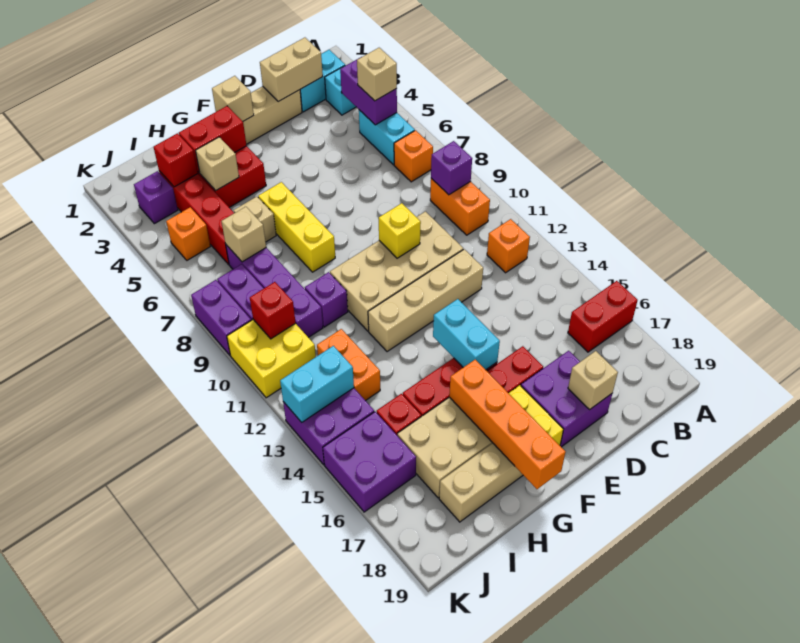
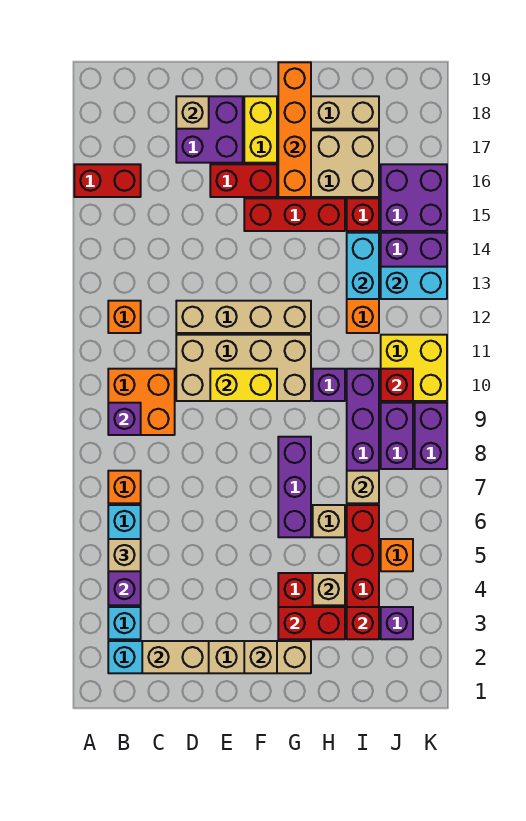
orange brick B9:B10 level 1 -> orange brick B9:C10 level 1
yellow brick E10 level 2 -> yellow brick E10:F10 level 2
cyan brick F14:F15 level 2 -> cyan brick I13:I14 level 2
yellow brick G6:G8 level 1 -> purple brick G6:G8 level 1

